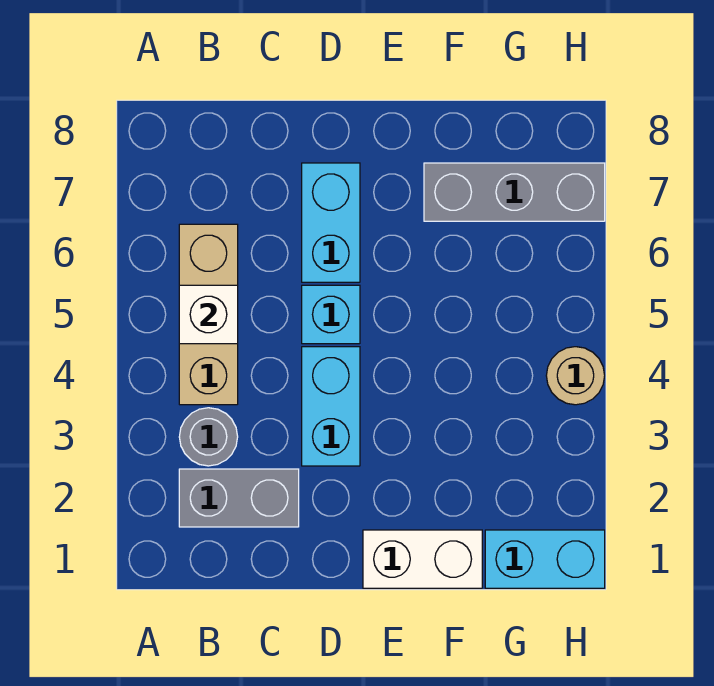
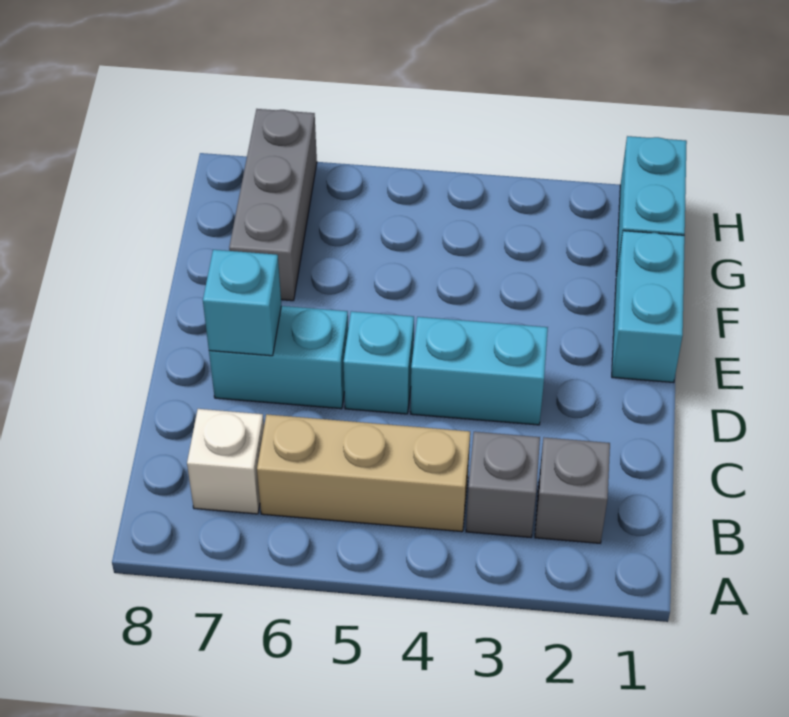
grey brick B2:C2 level 1 -> grey brick B2 level 1
grey round brick B3 level 1 -> grey brick B3 level 1
white brick B5 level 2 -> white brick B7 level 1
none -> cyan brick D7 level 2
white brick E1:F1 level 1 -> cyan brick E1:F1 level 1
tan round brick H4 level 1 -> none

